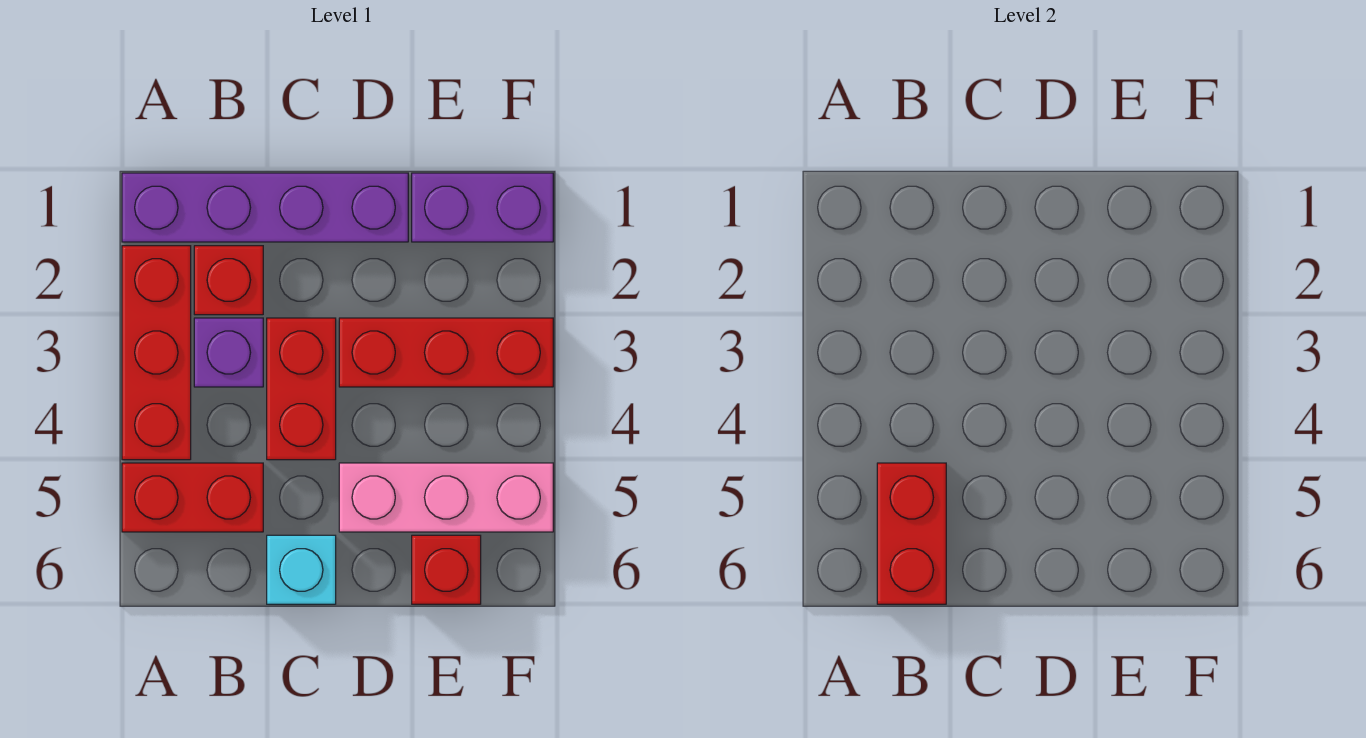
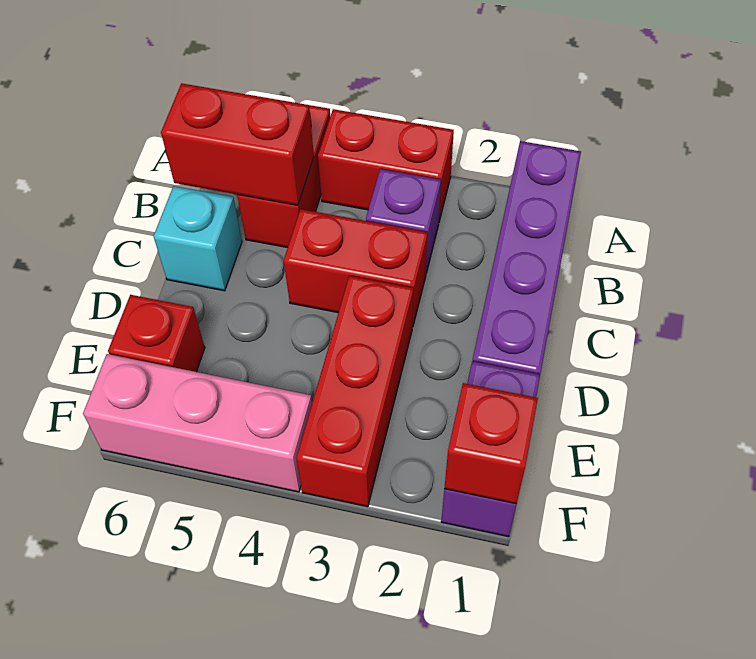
red brick A2:A4 level 1 -> red brick A3:A4 level 1
red brick B2 level 1 -> red brick F1 level 2
pink brick D5:F5 level 1 -> pink brick F4:F6 level 1

